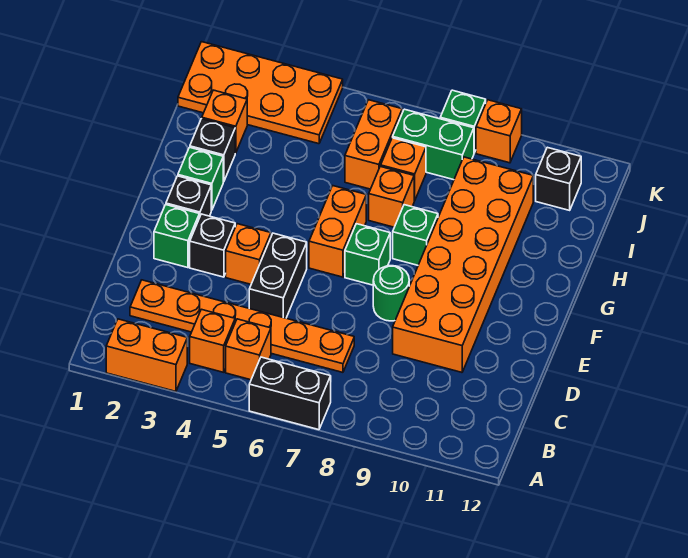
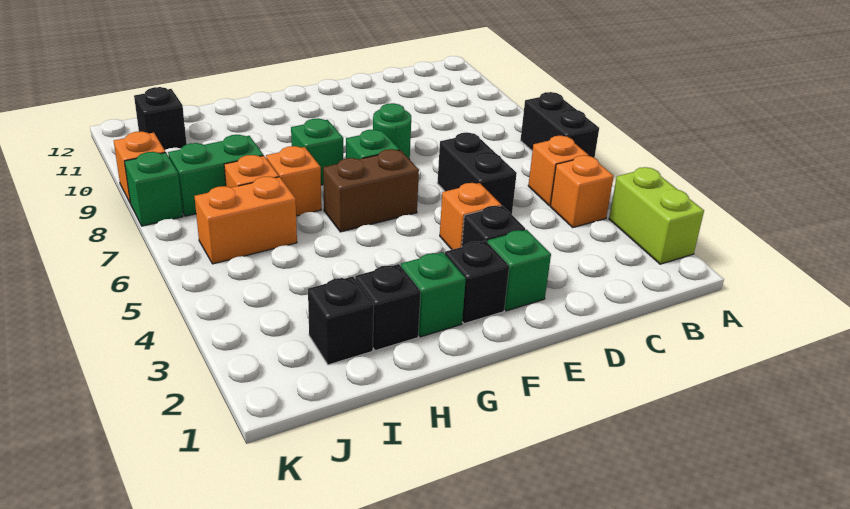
orange brick A2:A3 level 1 -> lime brick A2:A3 level 1
orange plate C2:C7 level 1 -> none
black brick D5:E5 level 1 -> black brick D5:D6 level 1
orange brick D9:I10 level 1 -> none
orange brick F6:G6 level 1 -> brown brick F6:G6 level 1
orange brick I2 level 1 -> black brick I2 level 1
orange plate J1:K4 level 1 -> none
green brick J7:J8 level 1 -> green brick I8:J8 level 1

